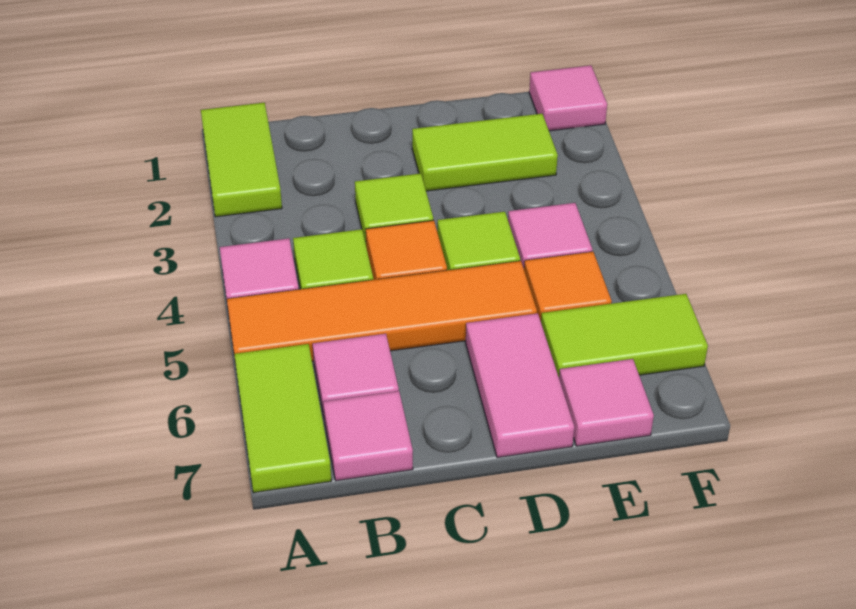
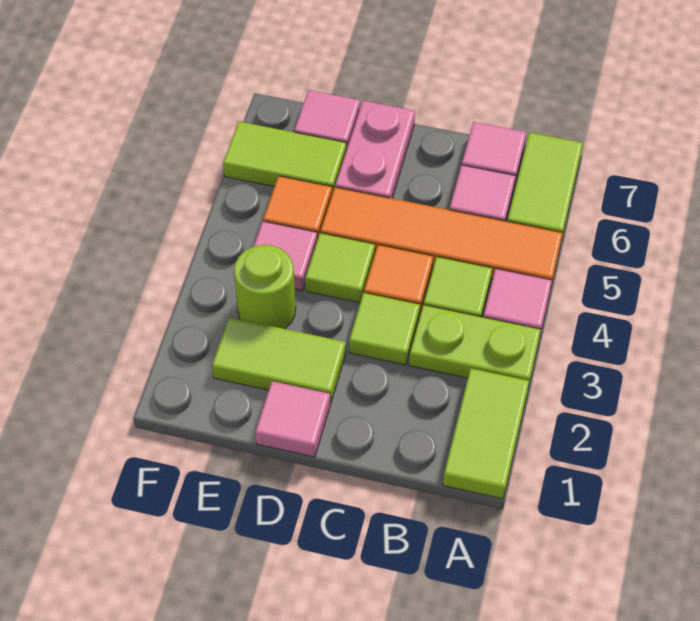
none -> lime plate A3:B3 level 1
pink tile D6:D7 level 1 -> pink plate D6:D7 level 1
none -> lime round brick E3 level 1
pink tile F1 level 1 -> pink tile D1 level 1

